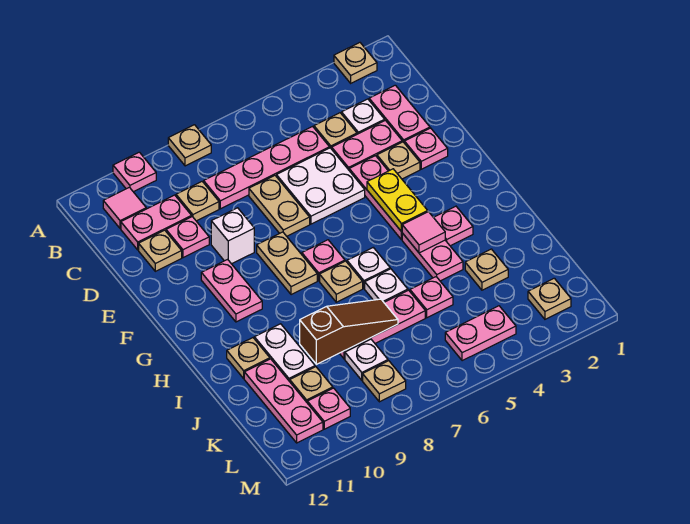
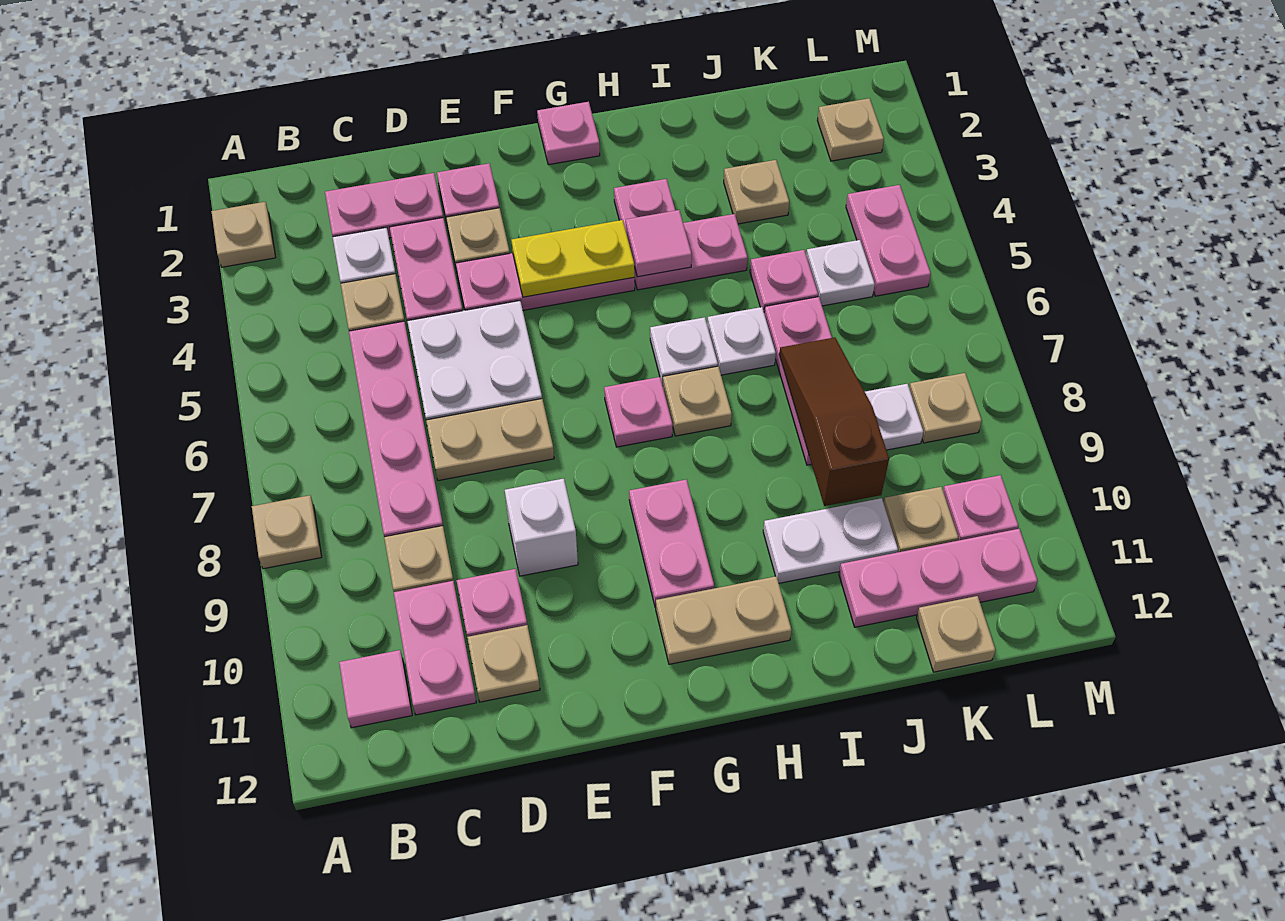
pink plate A10 level 1 -> pink plate G1 level 1
tan plate F8:G8 level 1 -> tan plate G11:H11 level 1
pink plate F10:G10 level 1 -> pink plate G9:G10 level 1
tan plate I11 level 1 -> tan plate K12 level 1
none -> white plate K5 level 1

